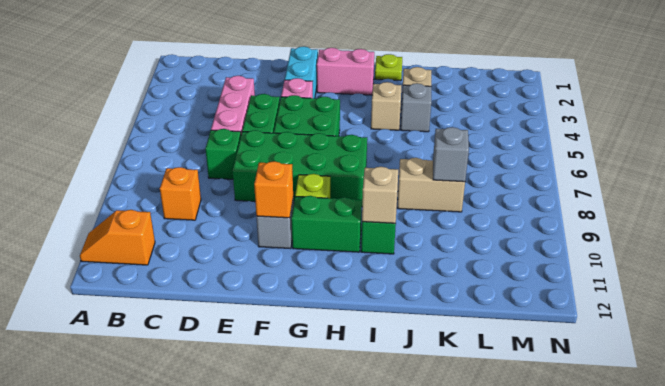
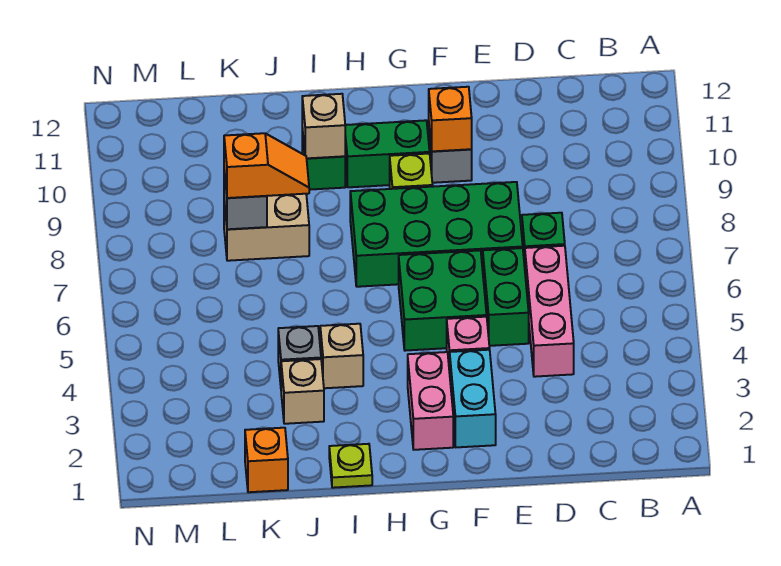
orange slope A11:B11 level 1 top B -> orange slope J8:K8 level 3 top K
orange brick C9 level 1 -> orange brick K1 level 1
pink brick G2:H2 level 1 -> pink brick G2:G3 level 1

